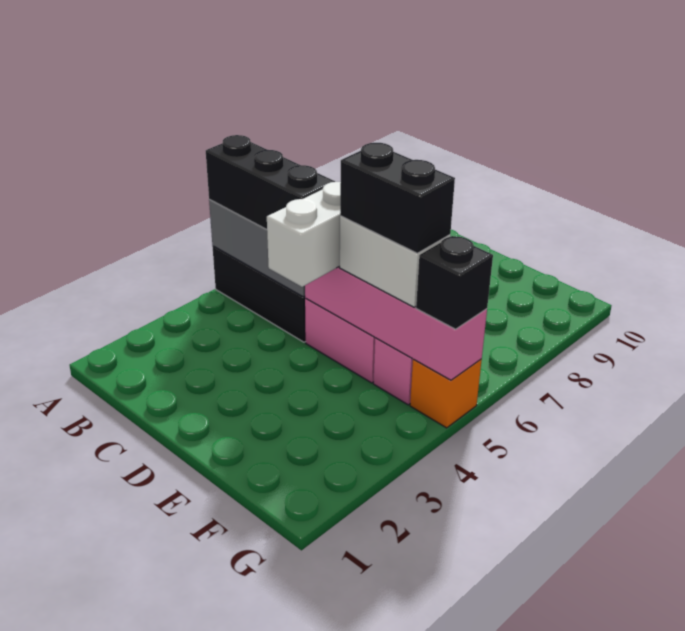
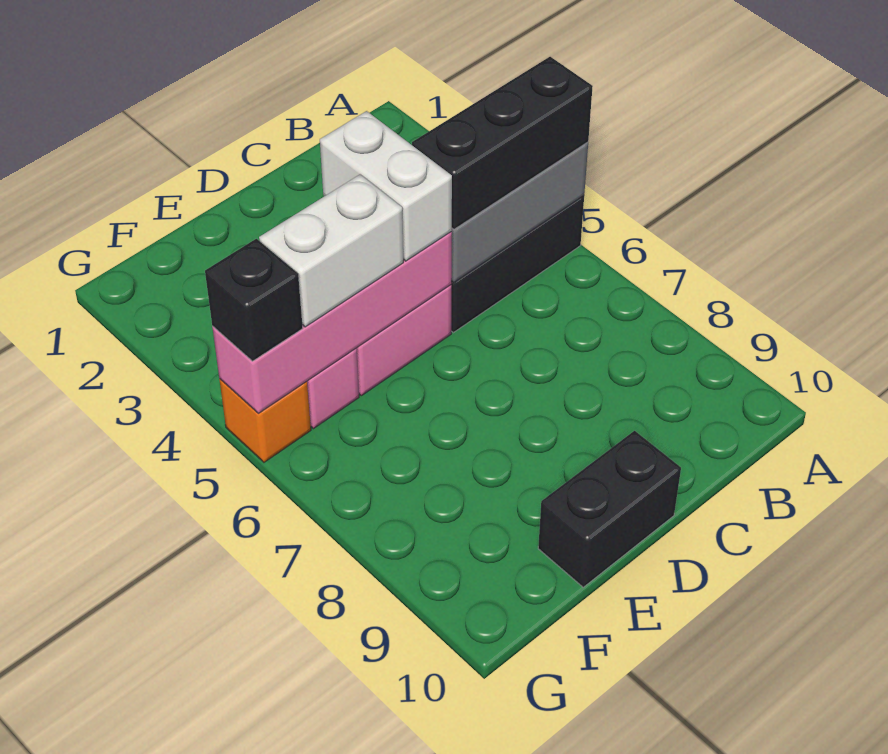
black brick E5:F5 level 4 -> black brick D10:E10 level 1

